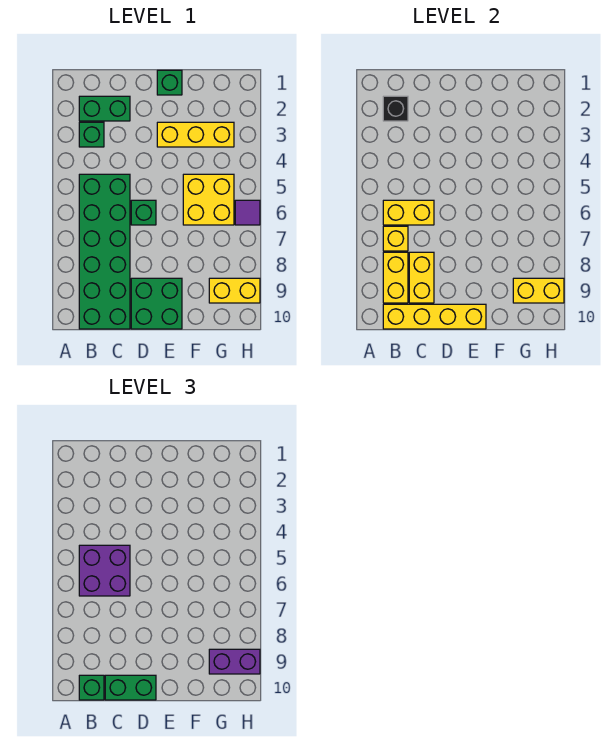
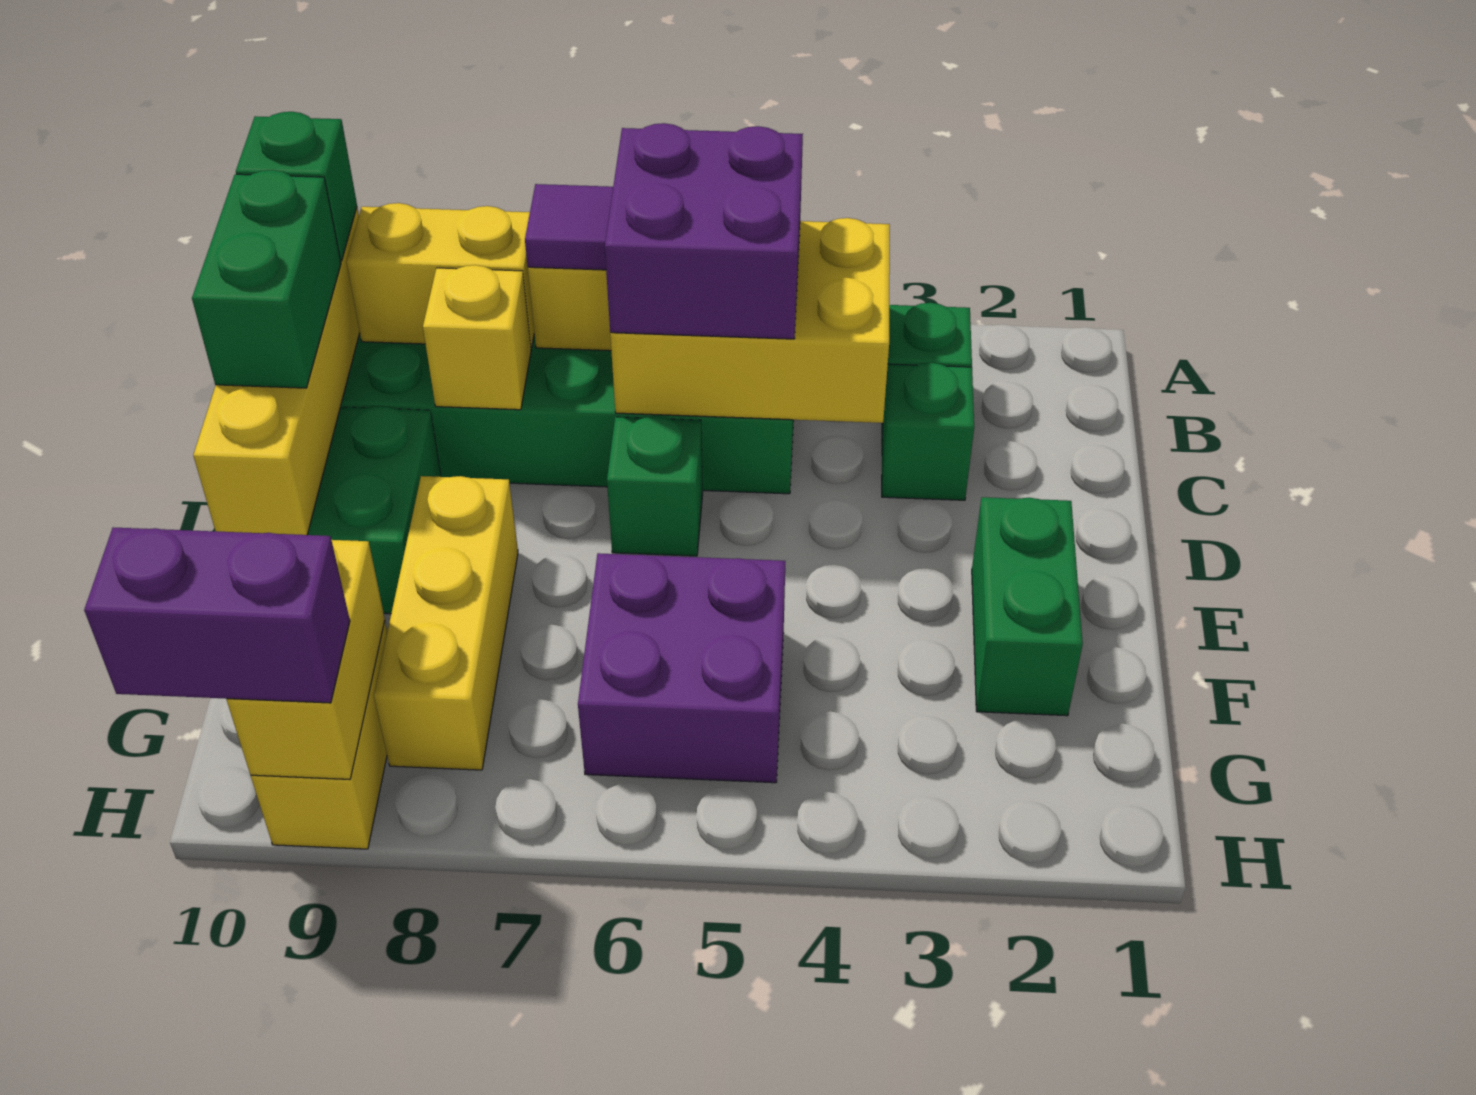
green brick B2:C2 level 1 -> green brick E2:F2 level 1
black brick B2 level 2 -> none
yellow brick B6:C6 level 2 -> yellow brick B4:C6 level 2
yellow brick C8:C9 level 2 -> yellow brick C8 level 2
green brick E1 level 1 -> green brick C3 level 1
yellow brick E3:G3 level 1 -> yellow brick E8:G8 level 1
yellow brick F5:G6 level 1 -> purple brick F5:G6 level 1
purple brick G9:H9 level 3 -> purple brick H9:H10 level 3
purple tile H6 level 1 -> purple tile B7 level 3

